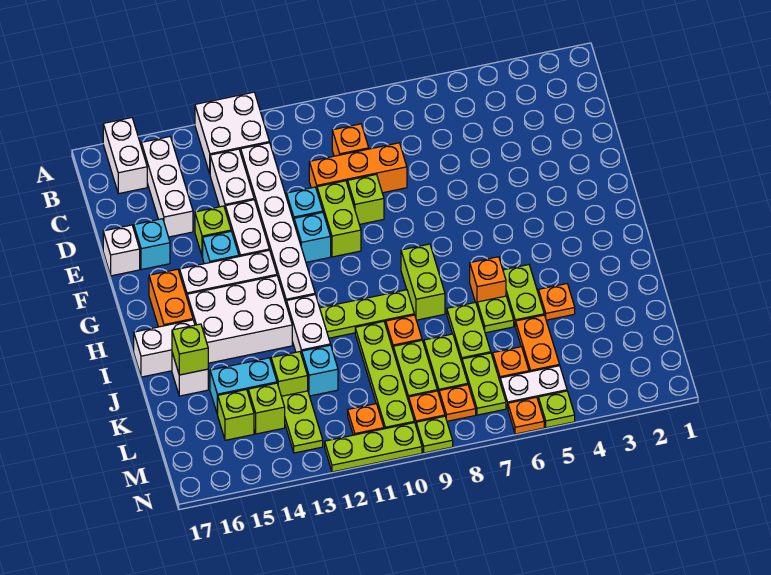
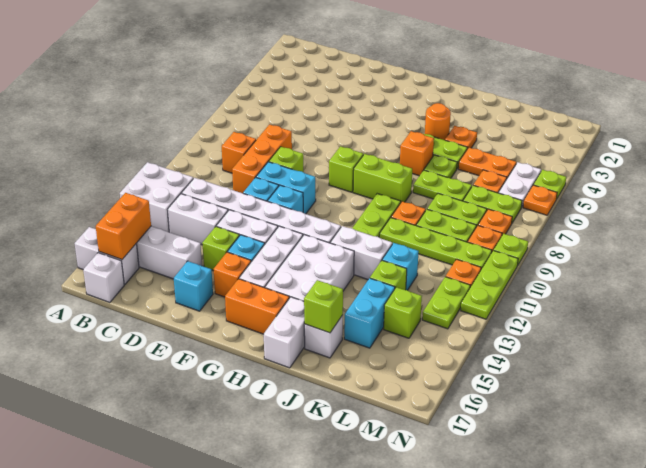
none -> orange brick B15:B16 level 2
lime brick E10:F10 level 1 -> cyan brick E10:F10 level 1
white brick E17 level 1 -> white brick B17 level 1
none -> orange brick F15 level 1
none -> orange round brick I4 level 1
lime plate L13:M13 level 1 -> lime plate M12:M13 level 1
lime brick L15 level 1 -> lime brick G8 level 1

